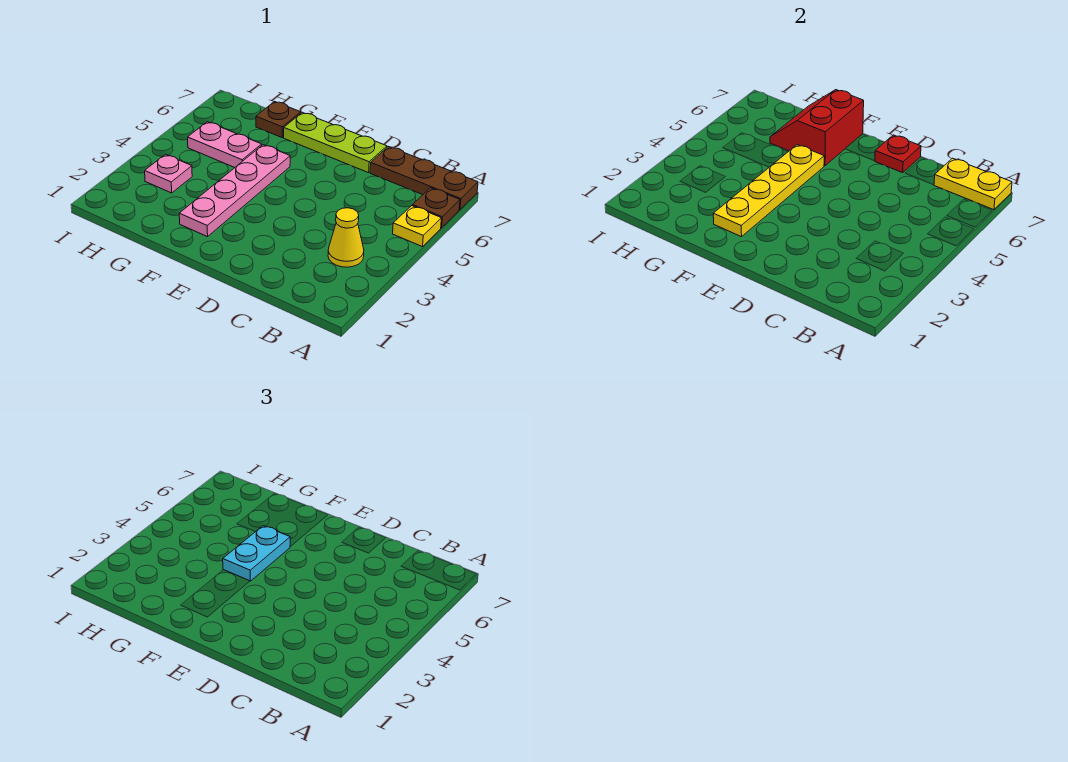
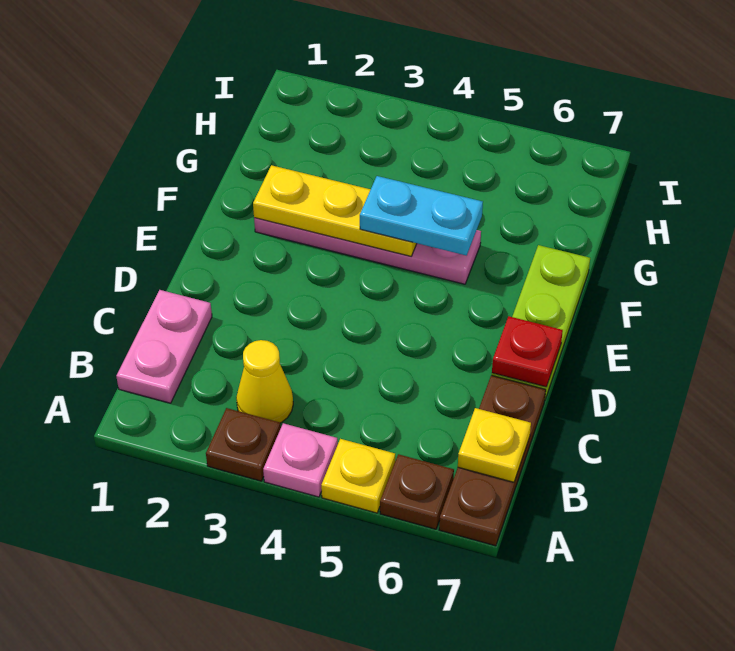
yellow plate A7:B7 level 2 -> yellow plate B7 level 2
yellow plate F2:F5 level 2 -> yellow plate F2:F4 level 2
red slope F6:G7 level 2 top F -> none
pink plate G5:H5 level 1 -> pink plate B1:C1 level 1
brown plate G7 level 1 -> brown plate A3 level 1
pink plate H3 level 1 -> pink plate A4 level 1

